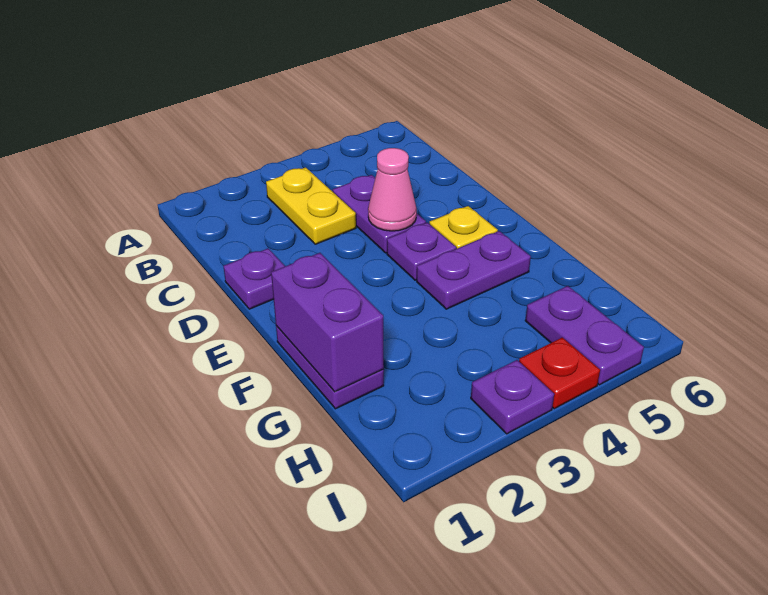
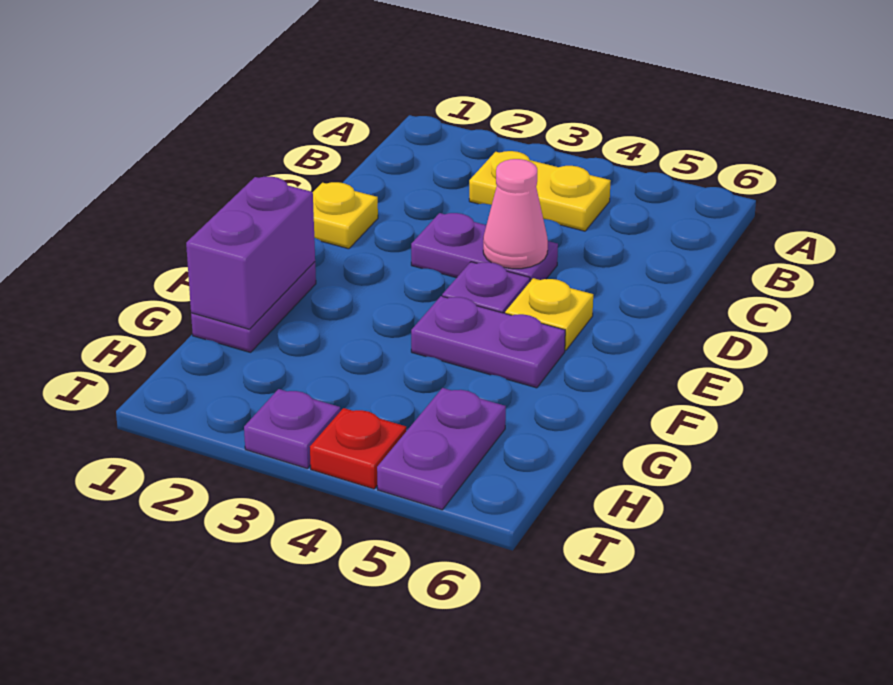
yellow plate B3:C3 level 1 -> yellow plate B3:B4 level 1
purple plate C4:D4 level 1 -> purple plate D3:D4 level 1
purple plate D1 level 1 -> yellow plate D1 level 1

